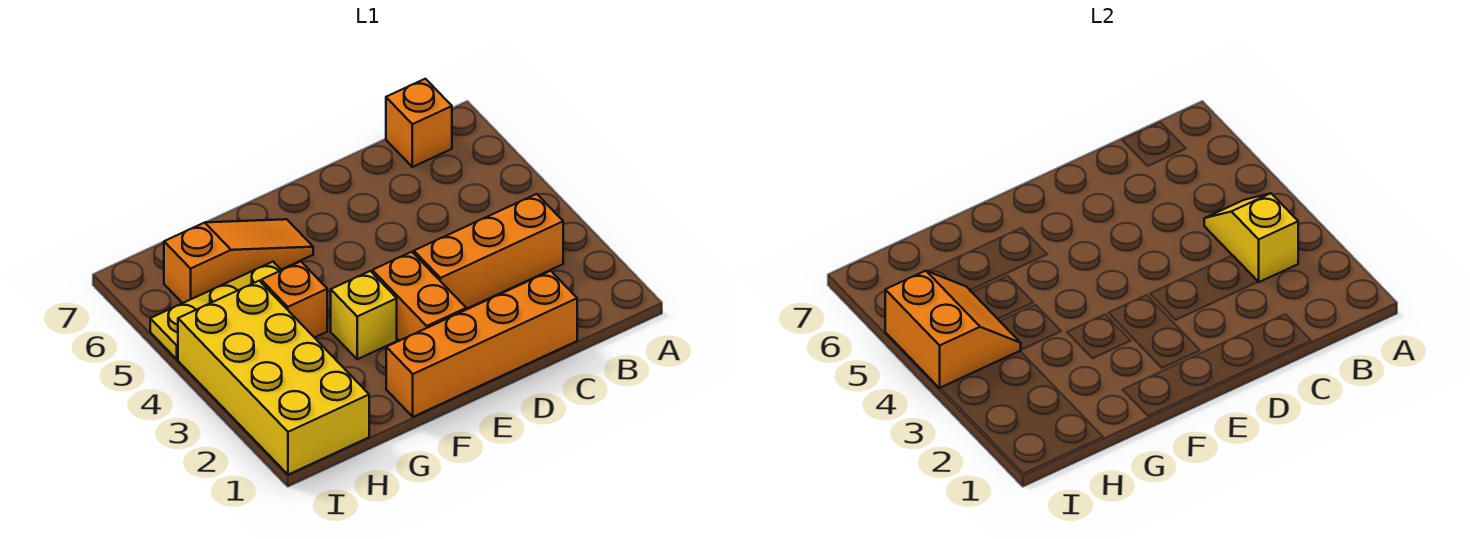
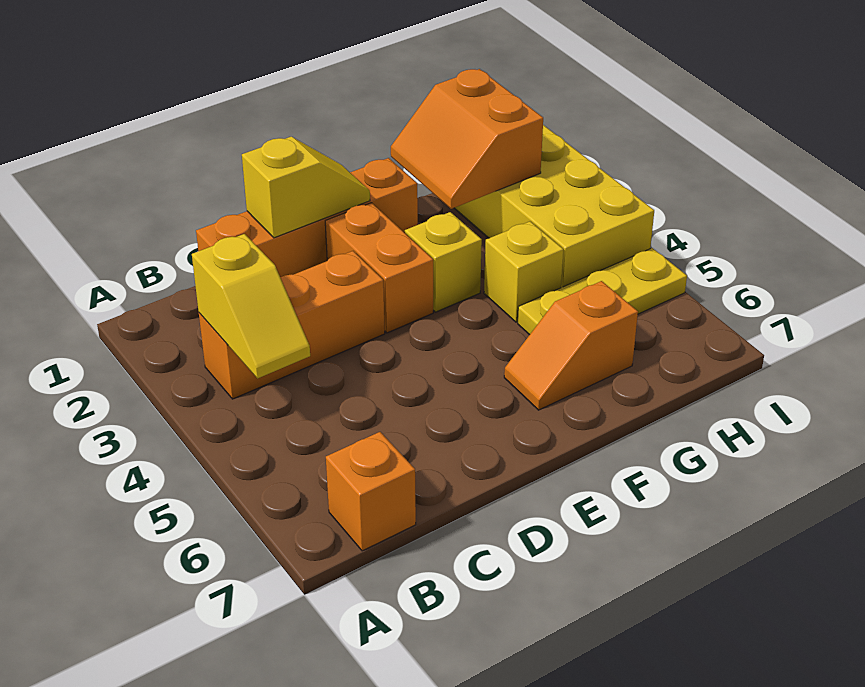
none -> yellow slope D1:E1 level 2 top D
orange slope F6:H6 level 1 top H -> orange slope F6:G6 level 1 top G
orange brick G4 level 1 -> yellow brick G4 level 1
orange slope H4:I5 level 2 top I -> orange slope G1:H2 level 2 top H

